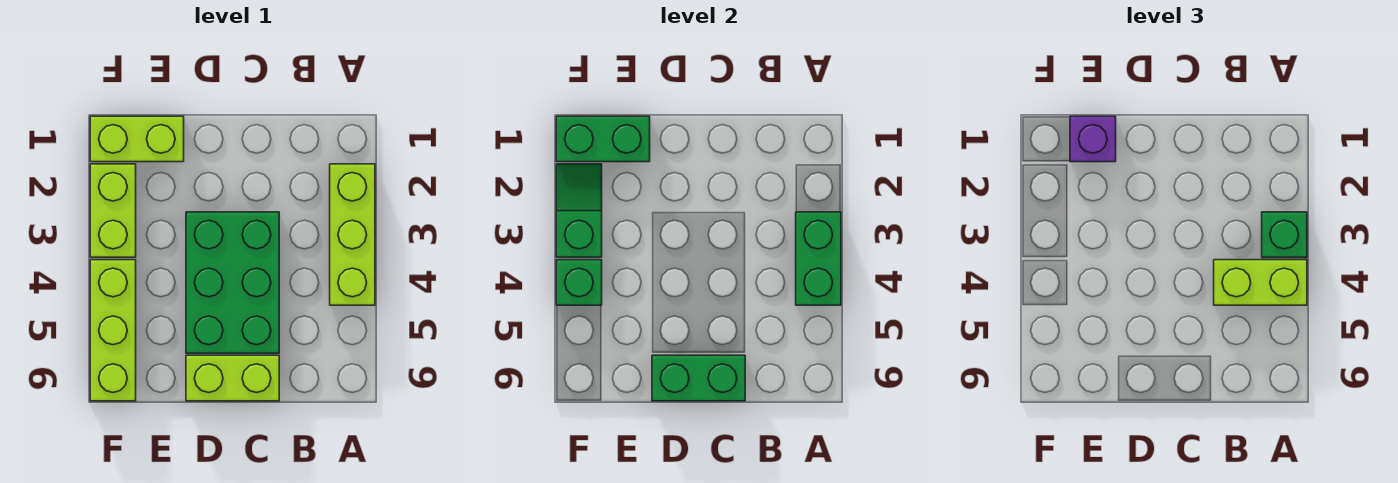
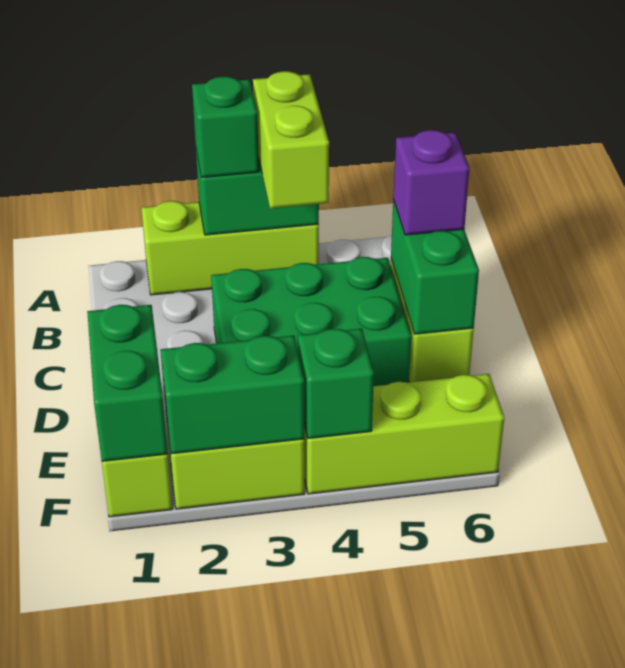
purple brick E1 level 3 -> purple brick C6 level 3
green slope F2:F3 level 2 top 3 -> green brick F2:F3 level 2

